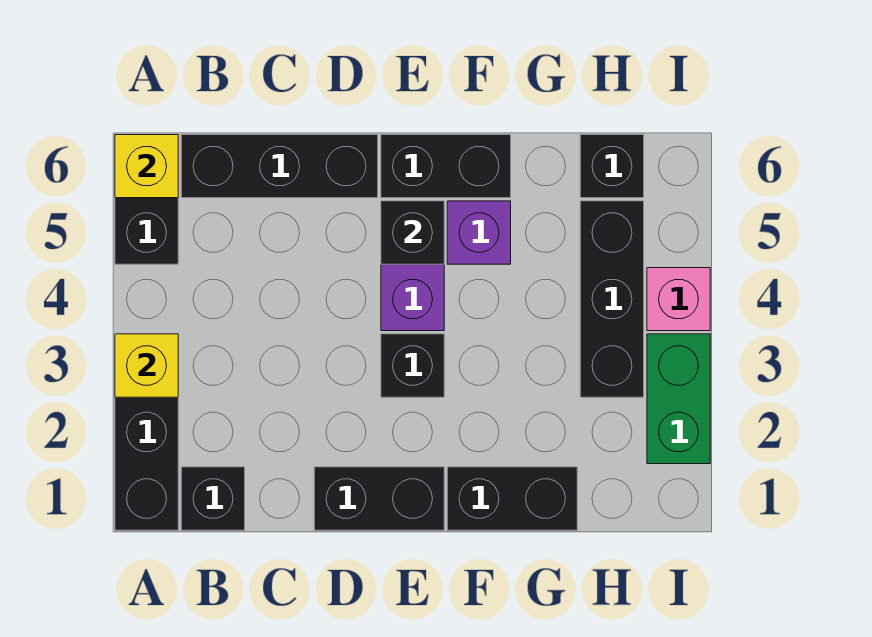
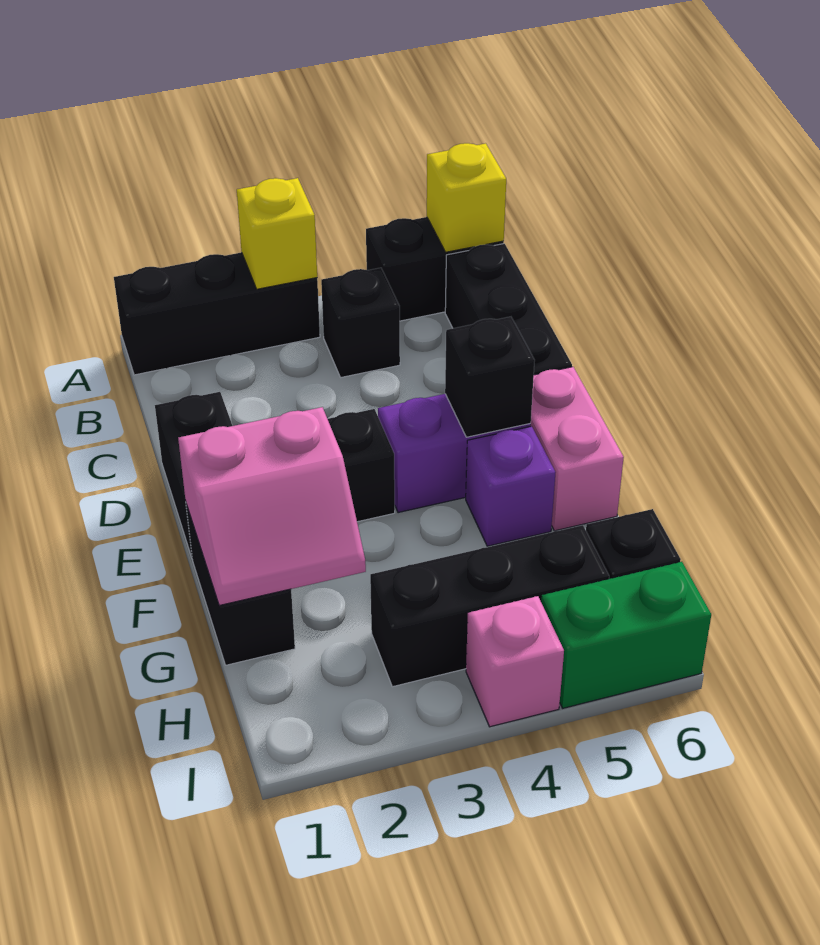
black brick B1 level 1 -> black brick B4 level 1
black brick E6:F6 level 1 -> pink brick E6:F6 level 1
none -> pink slope F1:G2 level 2 top F
green brick I2:I3 level 1 -> green brick I5:I6 level 1

